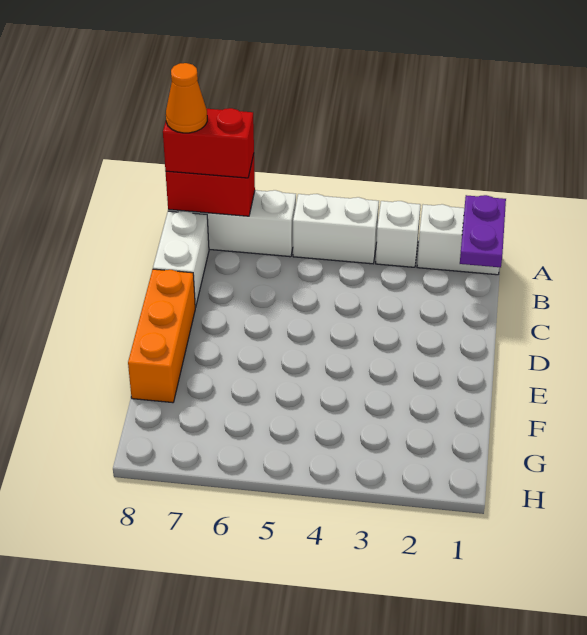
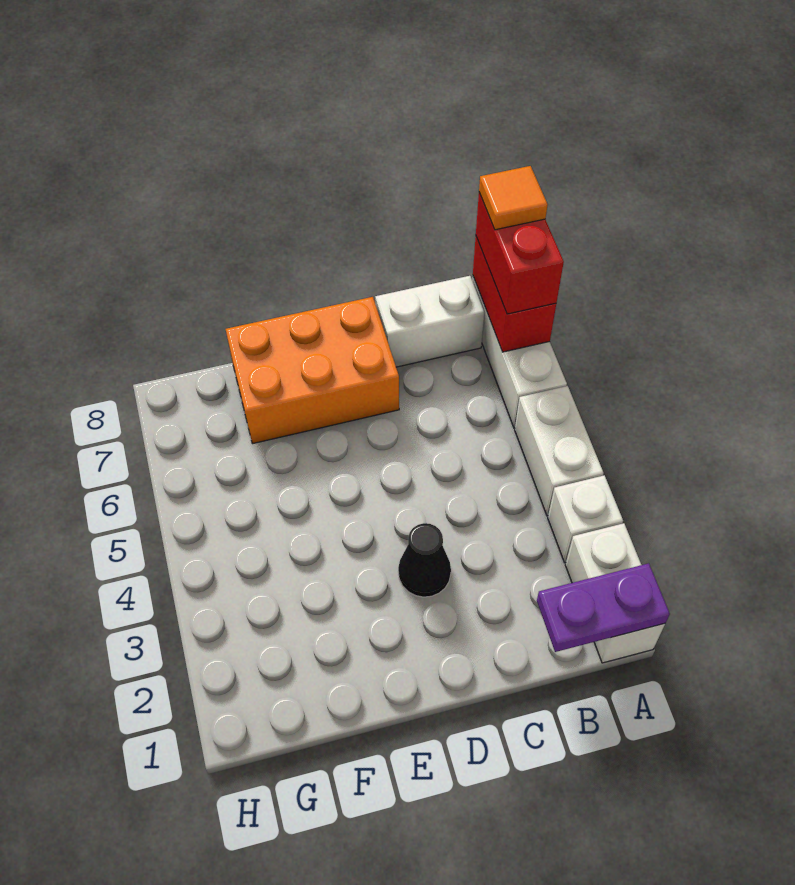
orange cone A8 level 4 -> orange tile A8 level 4
none -> black cone D3 level 1
orange brick D8:F8 level 1 -> orange brick D7:F8 level 1

